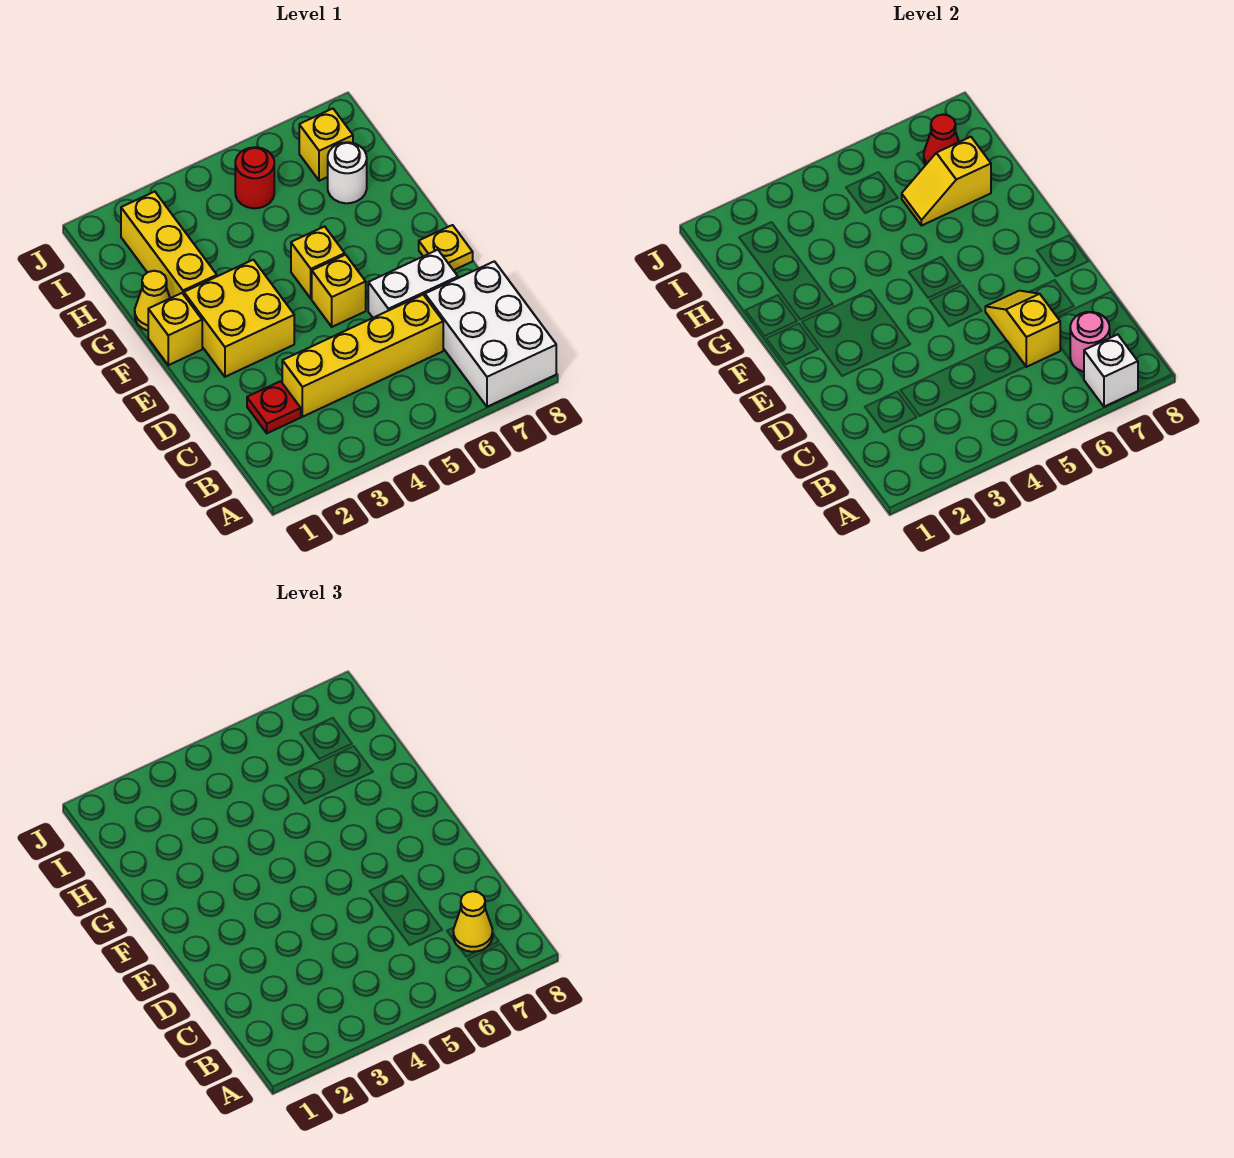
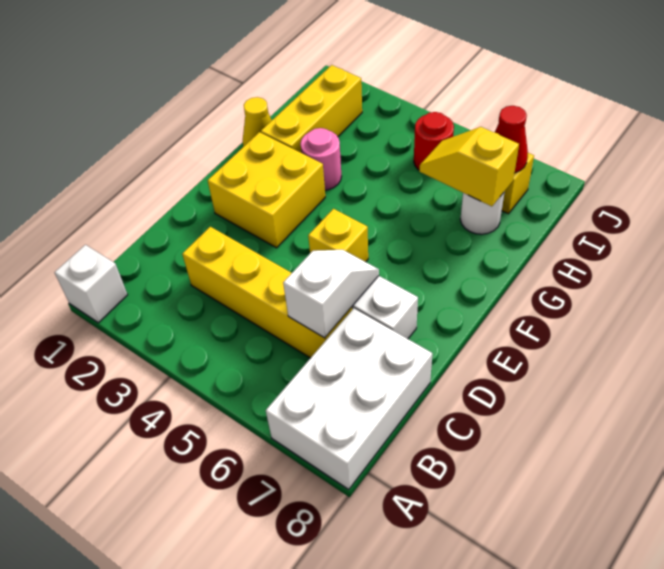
white brick A7 level 2 -> white brick A1 level 1
pink round brick B7 level 2 -> pink round brick G3 level 1
yellow cone B7 level 3 -> none
red plate C2 level 1 -> none
yellow slope C6:D6 level 2 top C -> white slope C6:D6 level 2 top C
yellow plate E8 level 1 -> none
yellow brick F1 level 1 -> none
yellow brick F5 level 1 -> none

